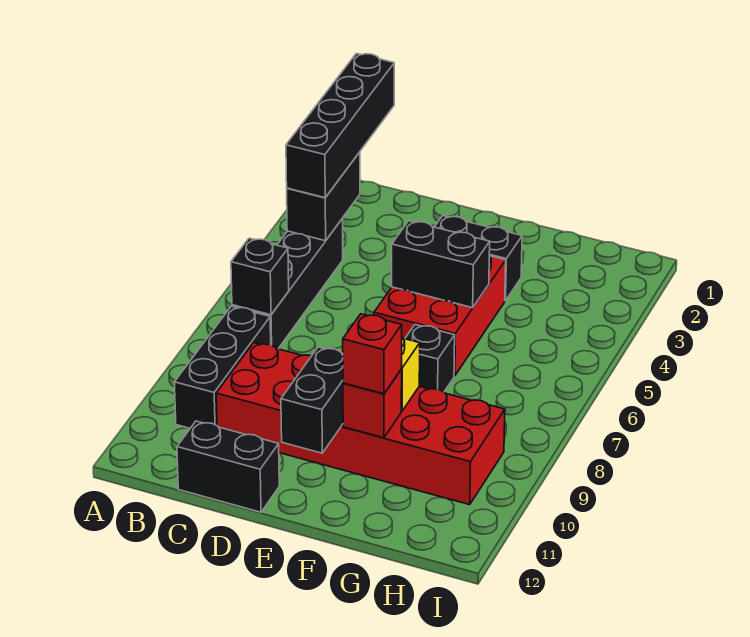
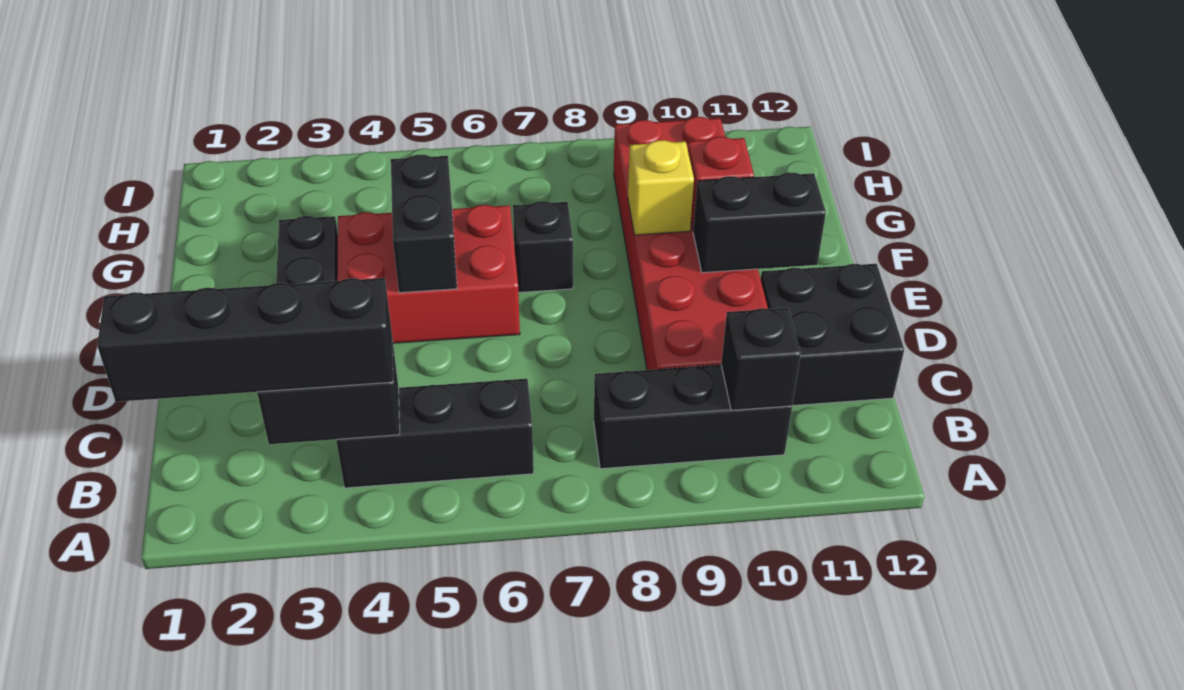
black brick B4:B7 level 1 -> black brick B4:B6 level 1
black brick B7 level 2 -> black brick B10 level 2
black brick C12:D12 level 1 -> black brick C11:D12 level 1
red brick F10 level 3 -> none

